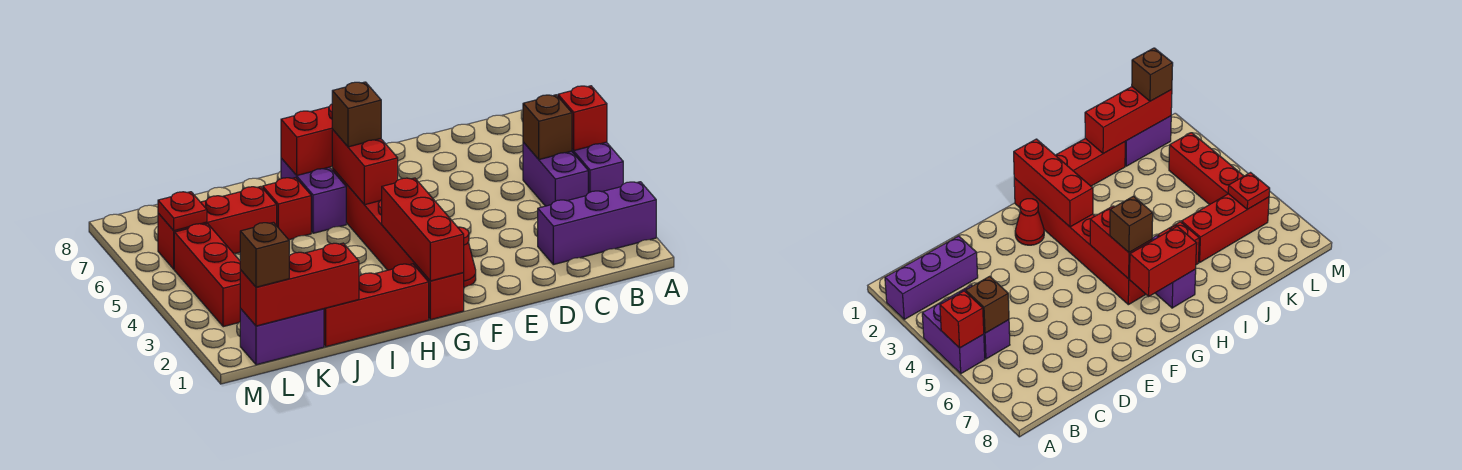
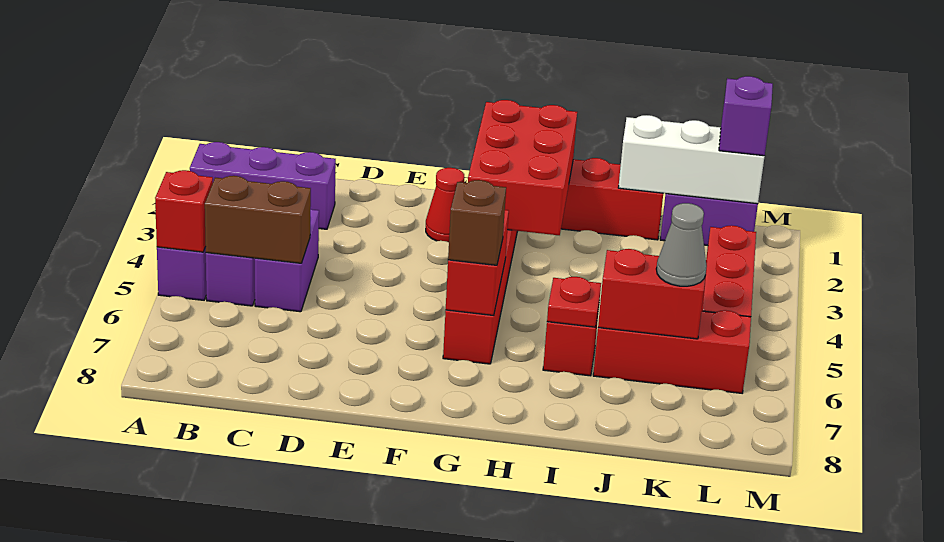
brown brick B5 level 2 -> brown brick B5:C5 level 2
red brick G1:G3 level 2 -> red brick G1:H3 level 2
red brick G7:H7 level 2 -> red brick J6:K6 level 2
purple brick H6:H7 level 1 -> purple brick C4:C5 level 1
red brick J1:L1 level 2 -> white brick J1:L1 level 2
none -> grey cone K6 level 3
brown brick L1 level 3 -> purple brick L1 level 3
red plate L6 level 2 -> red plate I6 level 2

